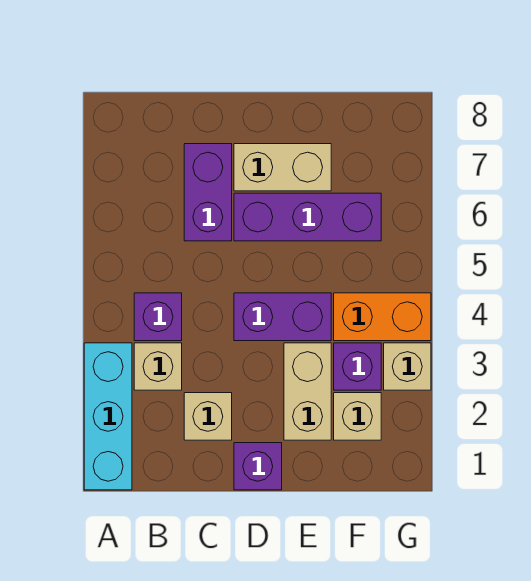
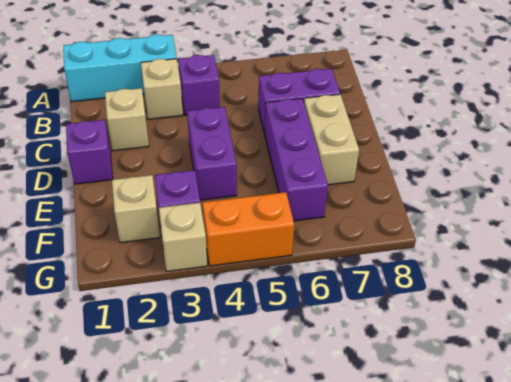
tan brick E2:E3 level 1 -> none
orange brick F4:G4 level 1 -> orange brick G4:G5 level 1

